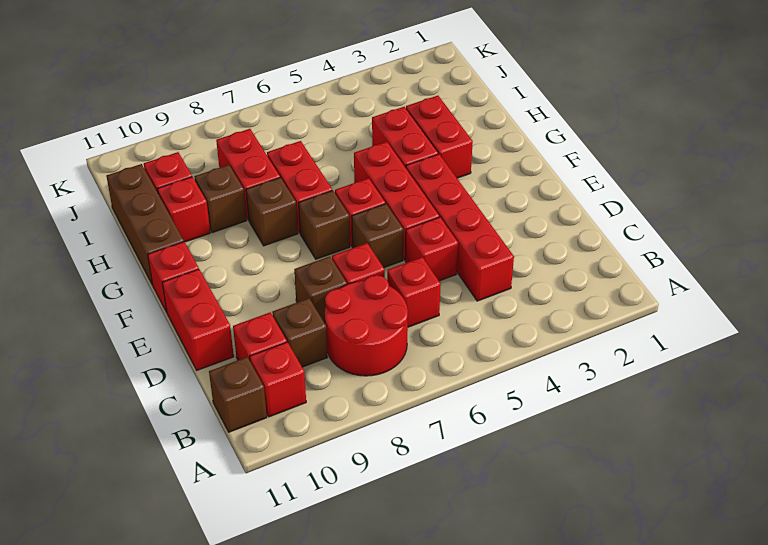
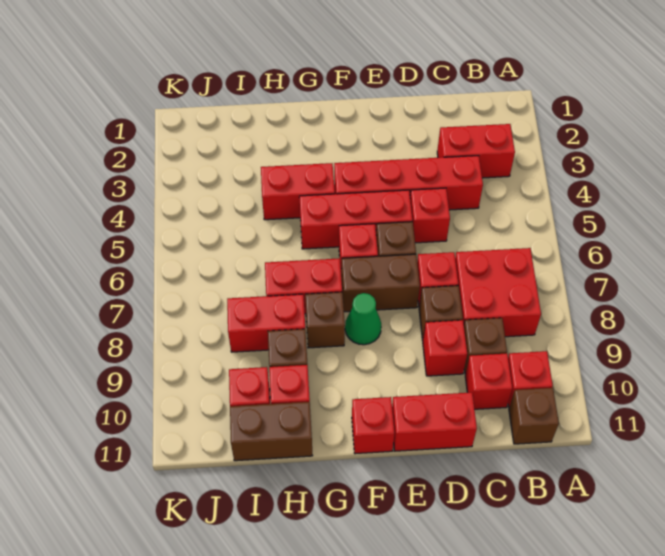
red round brick B7:C8 level 1 -> red brick B7:C8 level 1
red brick C6 level 1 -> red brick D9 level 1
brown brick F7 level 1 -> brown brick E7:F7 level 1
none -> green cone F8 level 1
red brick G3:H3 level 1 -> red brick B3:C3 level 1
brown brick G11:I11 level 1 -> brown brick H11:I11 level 1

